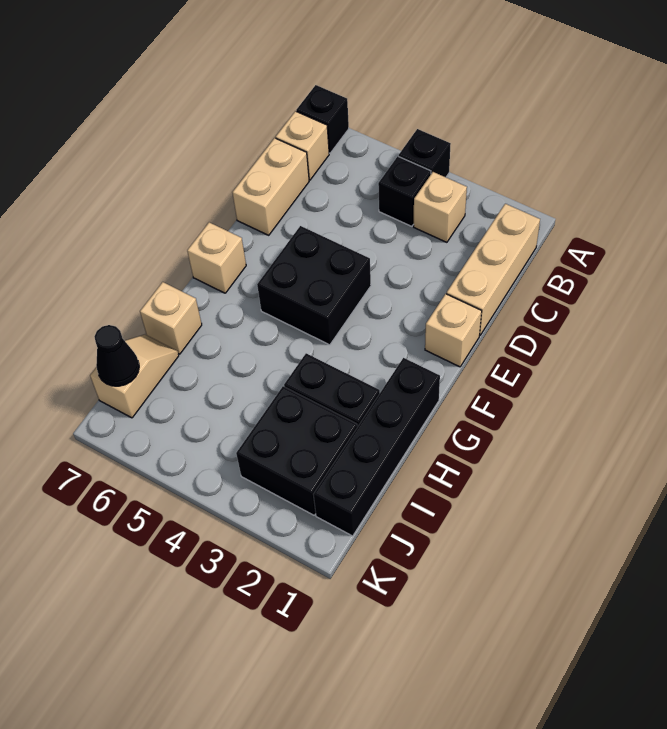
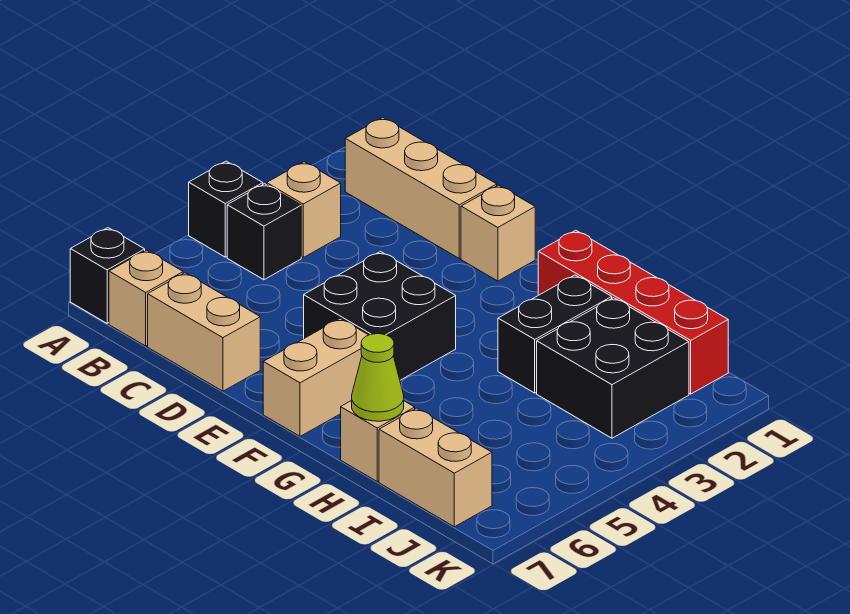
tan brick F7 level 1 -> tan brick F6:F7 level 1
black brick G1:J1 level 1 -> red brick G1:J1 level 1
none -> lime cone H7 level 2
tan slope I7:J7 level 1 top J -> tan brick I7:J7 level 1
black cone J7 level 2 -> none

